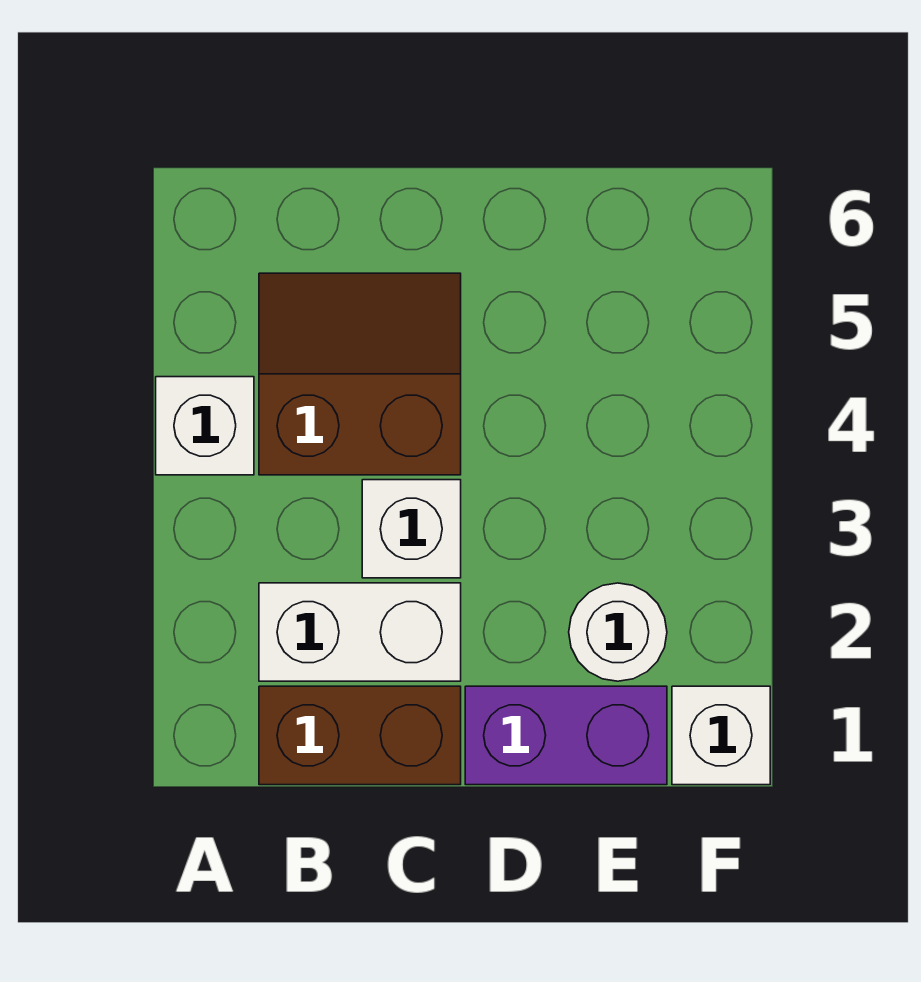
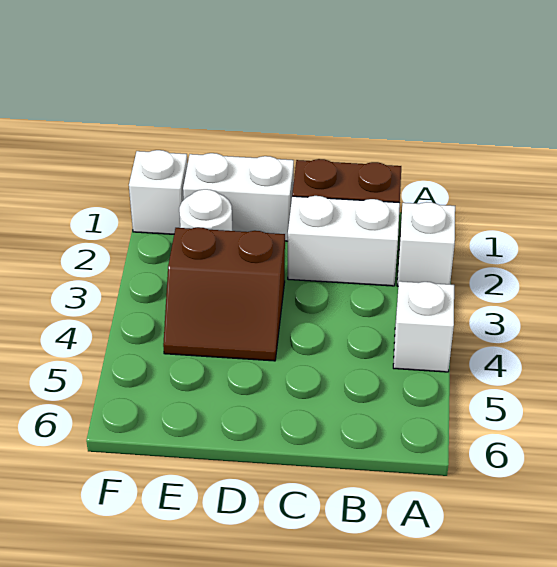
brown slope B4:C5 level 1 top 4 -> brown slope D3:E4 level 1 top 3
white brick C3 level 1 -> white brick A2 level 1
purple brick D1:E1 level 1 -> white brick D1:E1 level 1

